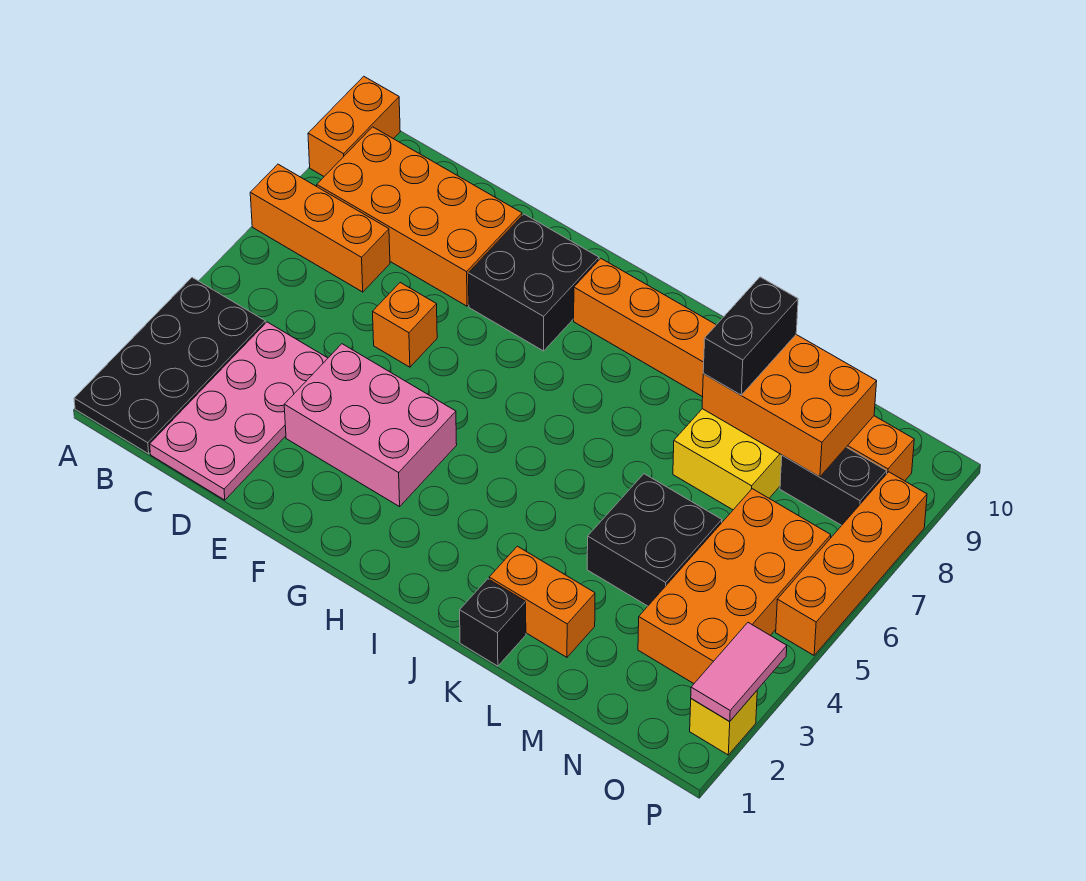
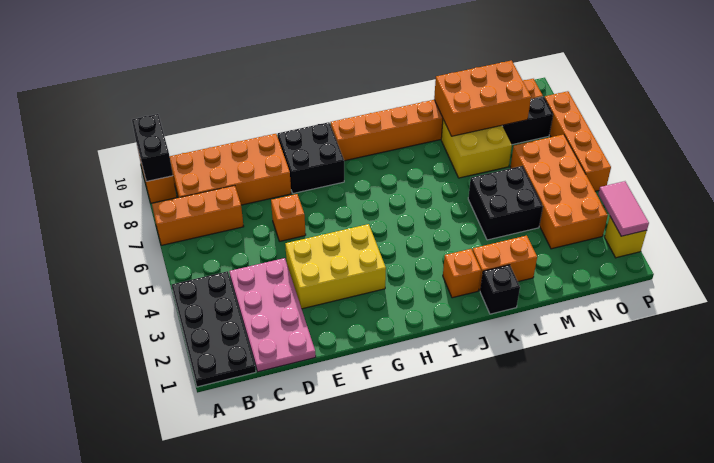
pink brick E3:G4 level 1 -> yellow brick E3:G4 level 1
none -> orange brick J2 level 1
black brick L8:L9 level 3 -> black brick A9:A10 level 2

